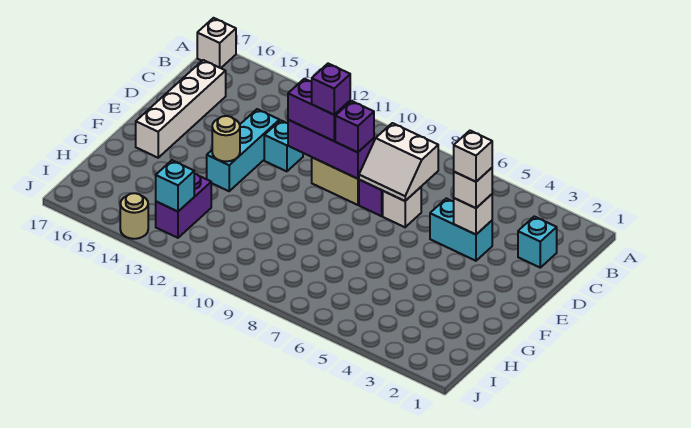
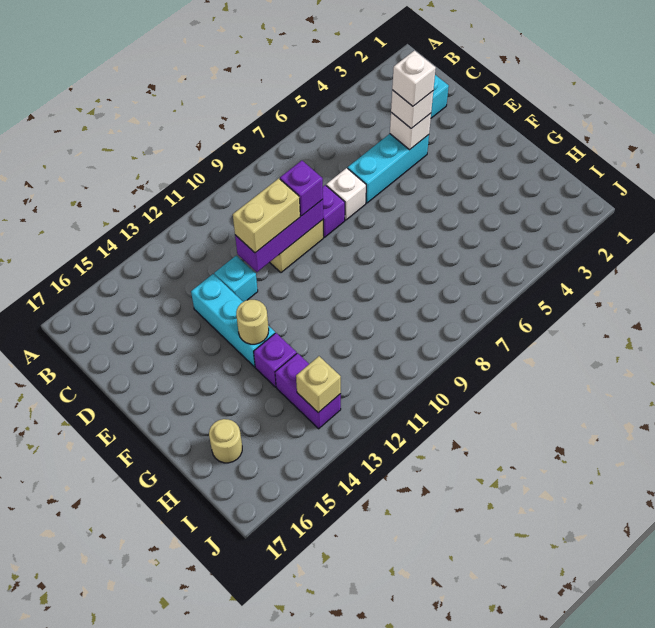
white brick A17 level 1 -> none
white slope C7:D8 level 2 top C -> none
white brick C16:F16 level 1 -> none
cyan brick D4:D5 level 1 -> cyan brick D4:D6 level 1
purple brick D10:D11 level 3 -> tan brick D10:D11 level 3
purple brick D10 level 4 -> purple brick G13 level 1
cyan brick I13 level 2 -> tan brick I13 level 2
tan round brick J14 level 1 -> tan round brick H16 level 1

